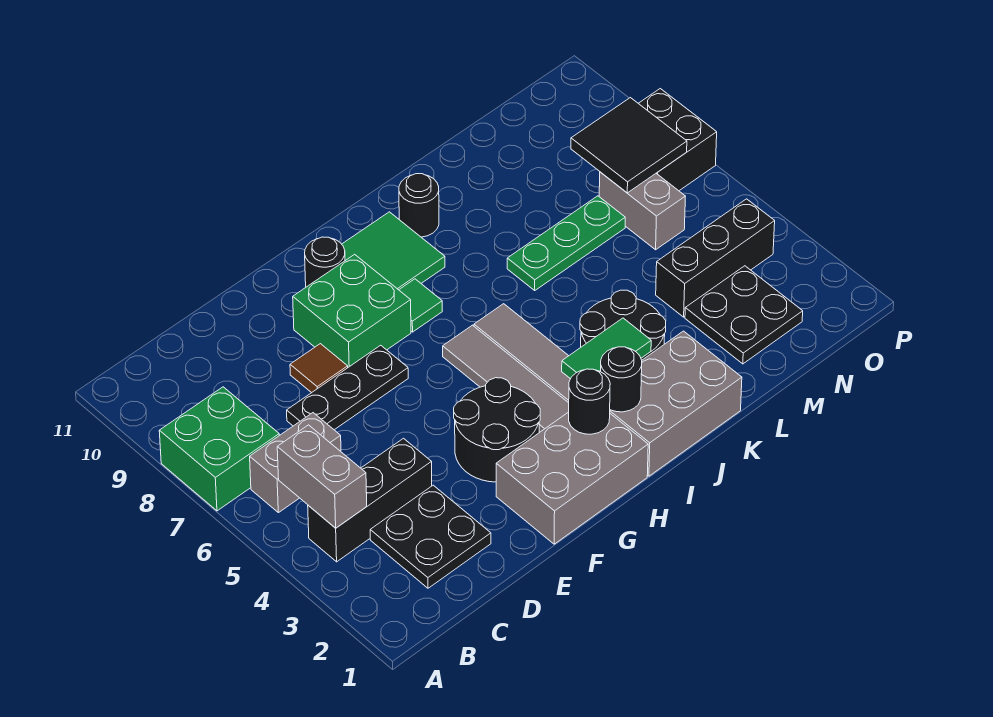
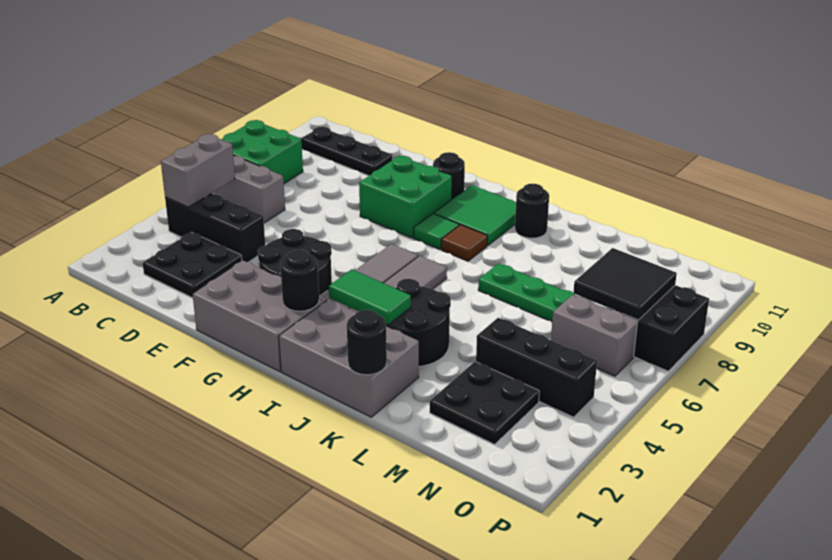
black plate D7:F7 level 1 -> black plate B10:D10 level 1
brown tile E8 level 1 -> brown tile I8 level 1
black round brick I2 level 2 -> black round brick K1 level 2
grey brick N6:N7 level 1 -> grey brick N6:O6 level 1

